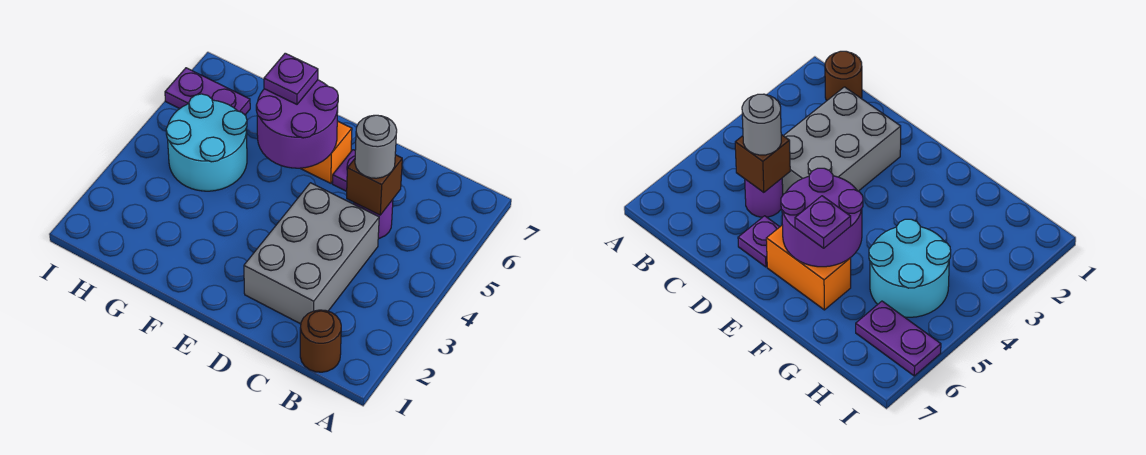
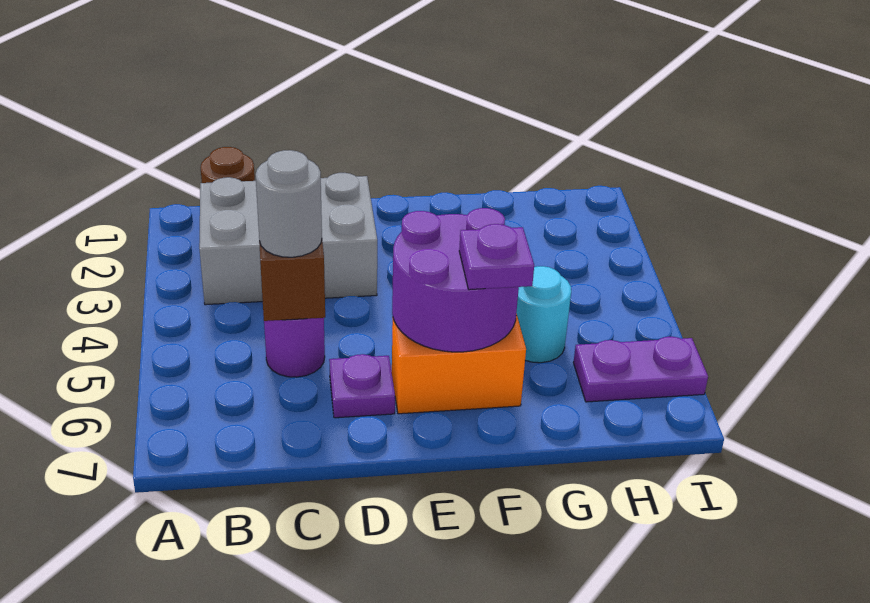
grey brick C2:D4 level 1 -> grey brick B2:D3 level 1
cyan round brick G4:H5 level 1 -> cyan round brick G5 level 1

